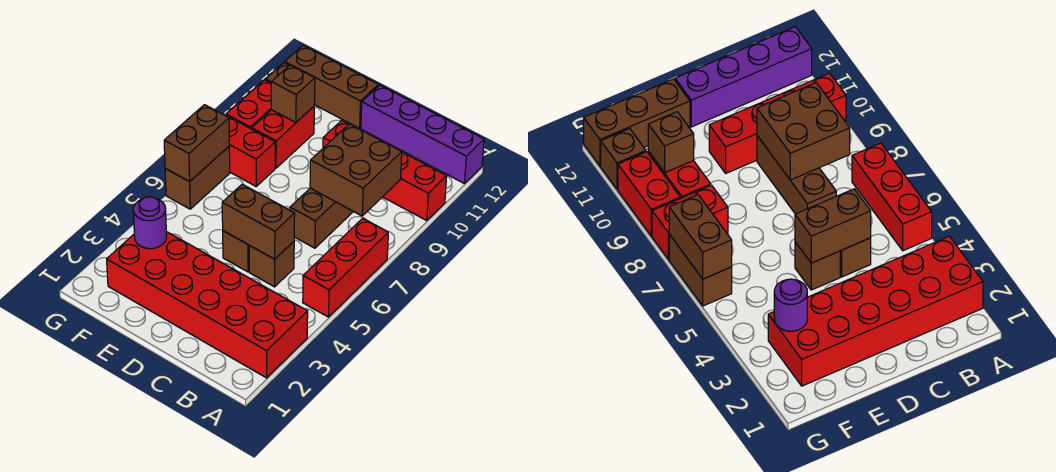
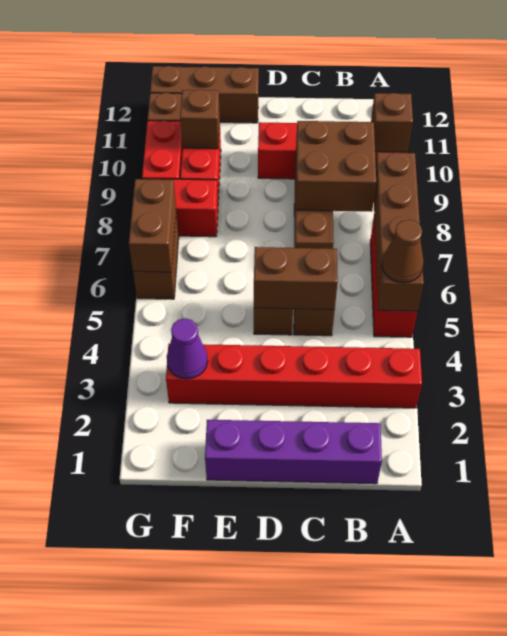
red brick A2:F3 level 1 -> red brick A3:F3 level 1
none -> brown brick A5:A8 level 2
none -> brown cone A5 level 3
none -> brown brick A10 level 2
purple brick A12:D12 level 1 -> purple brick B1:E1 level 1
purple round brick F3 level 2 -> purple cone F3 level 2

